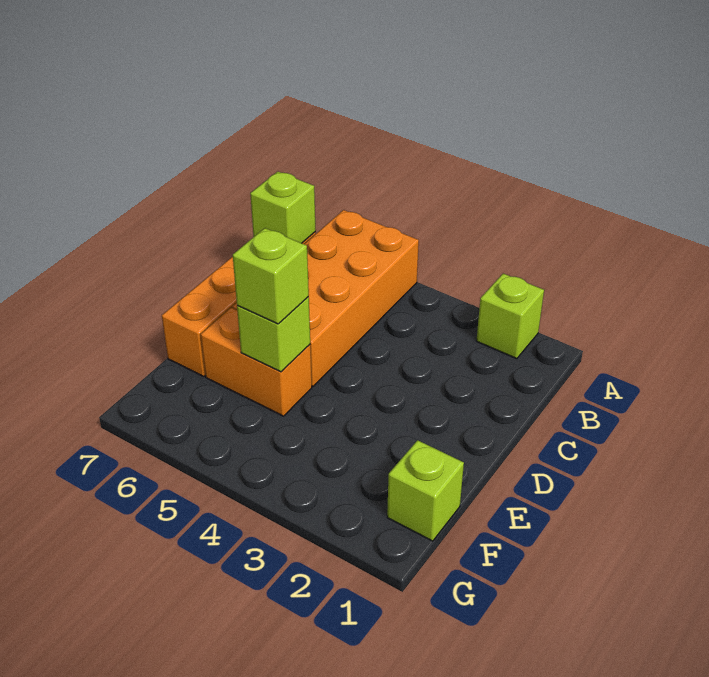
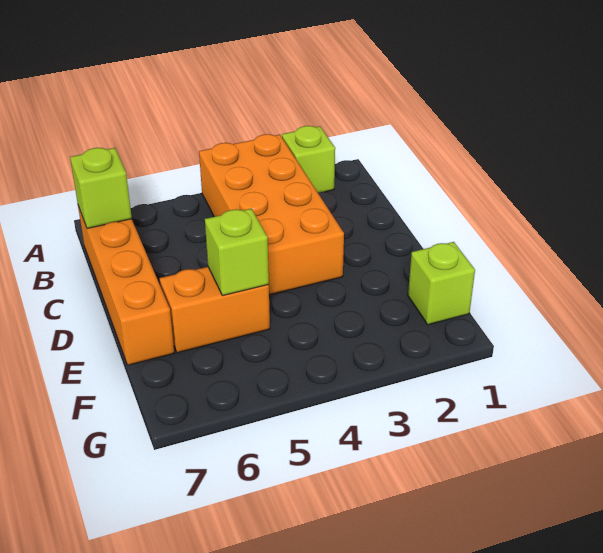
orange brick A5:D6 level 1 -> orange brick A3:D4 level 1
lime brick E5 level 3 -> none

